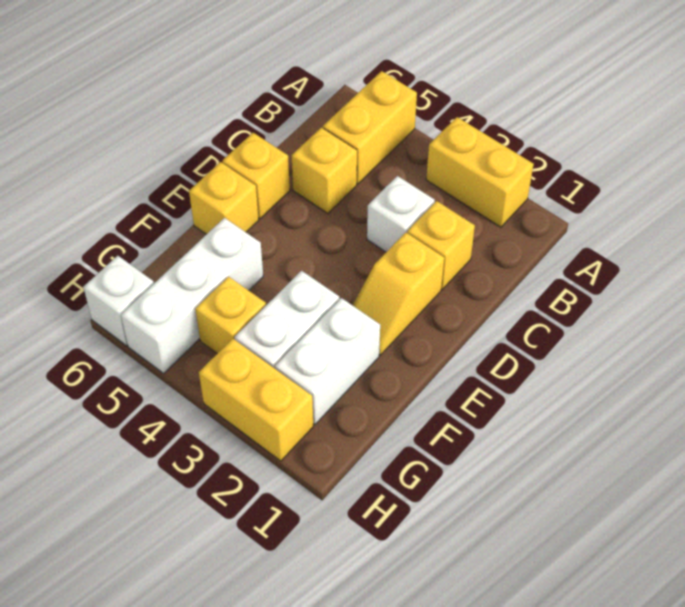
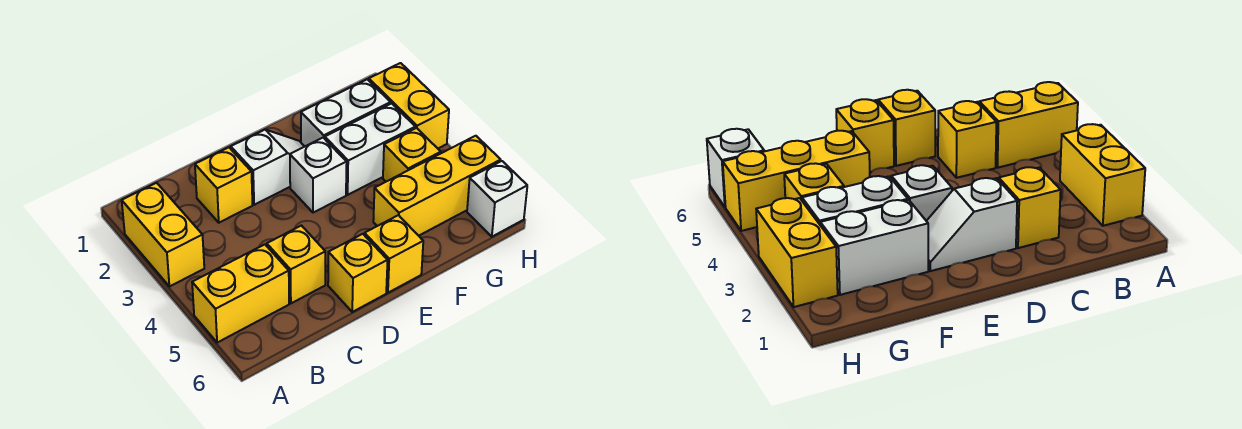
white brick C3 level 1 -> white brick E3 level 1
yellow slope D2:E2 level 1 top D -> white slope D2:E2 level 1 top D
white brick F5:H5 level 1 -> yellow brick F5:H5 level 1

